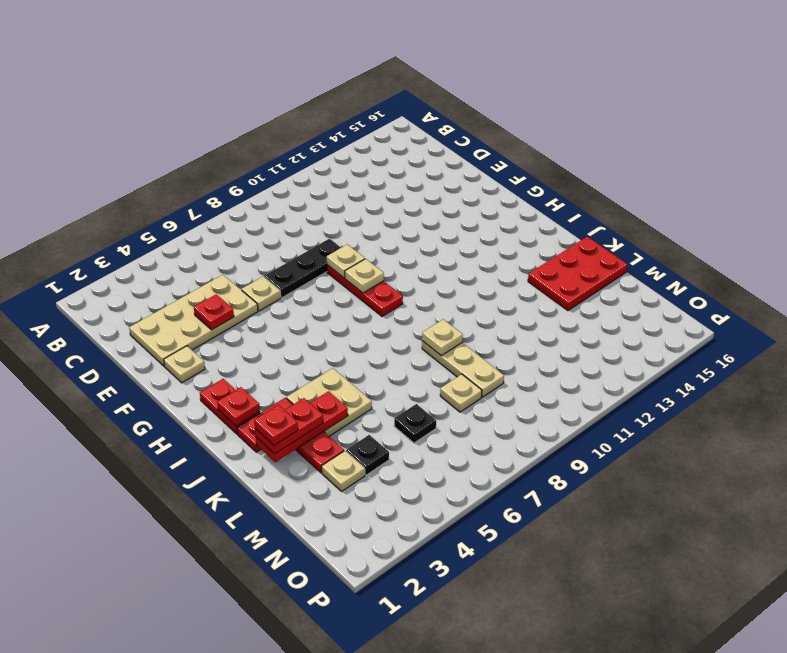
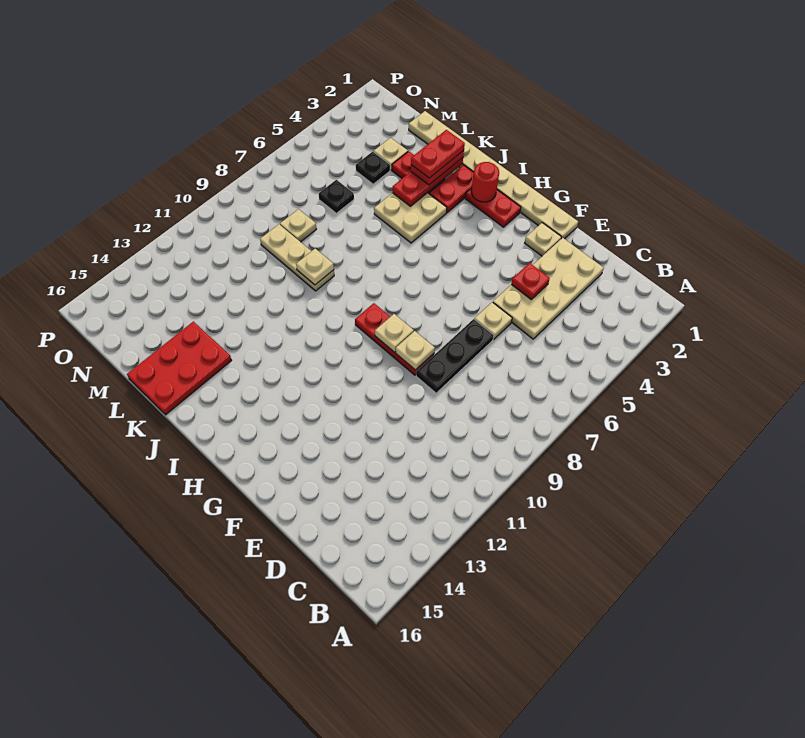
none -> tan plate F1:M1 level 1
red plate I2 level 2 -> red round brick I2 level 2
red plate K2 level 4 -> red plate K2:K3 level 4

